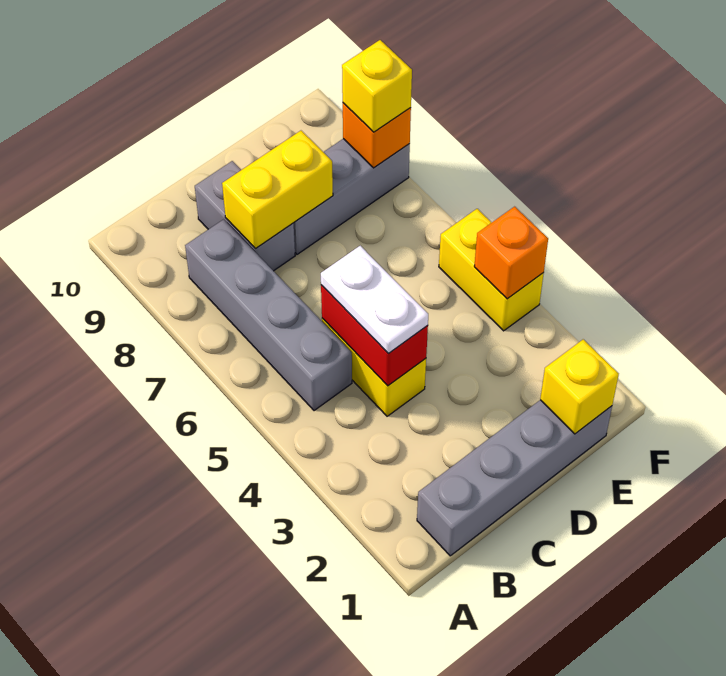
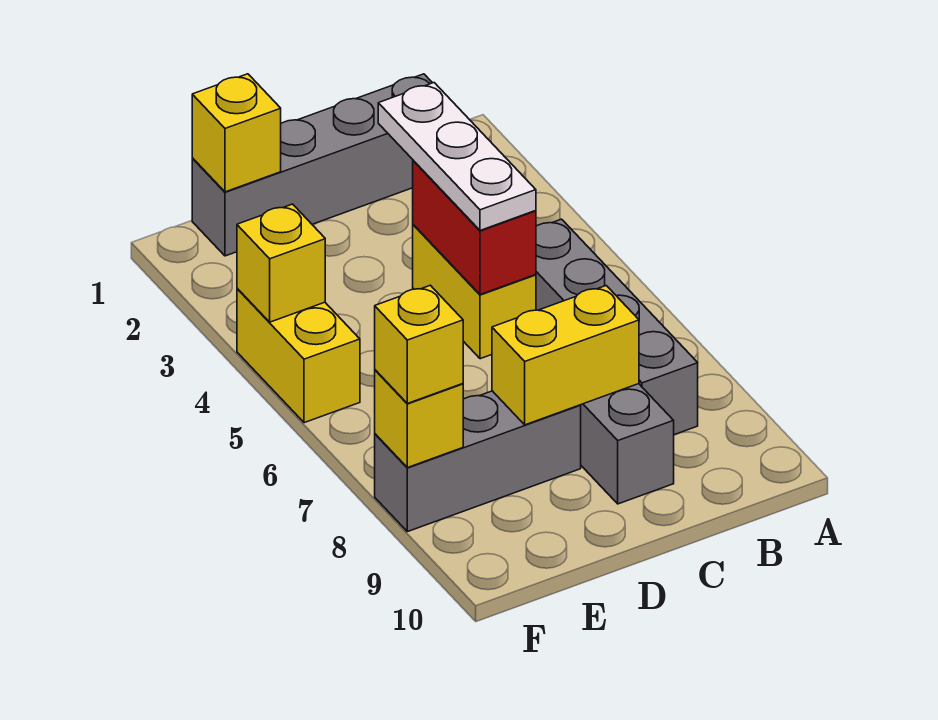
white plate C4:C5 level 3 -> white plate C3:C5 level 3
orange brick F4 level 2 -> yellow brick F4 level 2
orange brick F8 level 2 -> yellow brick F8 level 2

